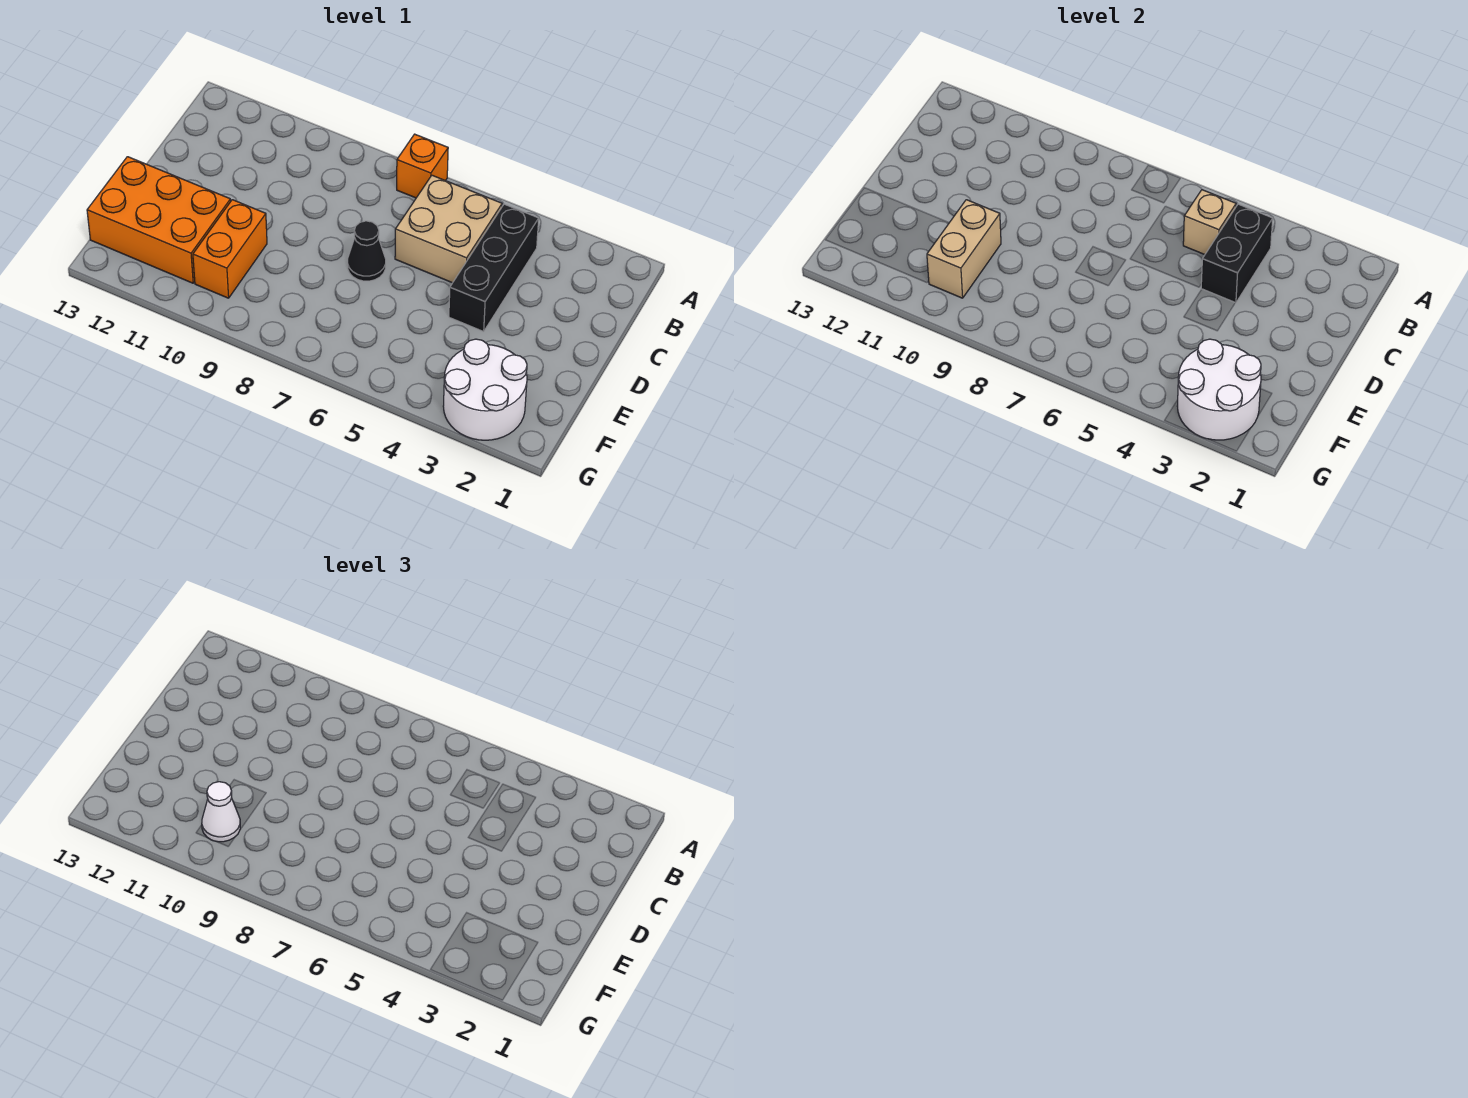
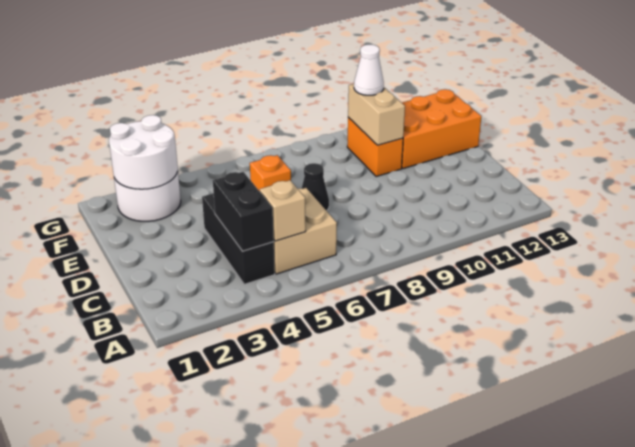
orange brick A7 level 1 -> orange brick E6 level 1

